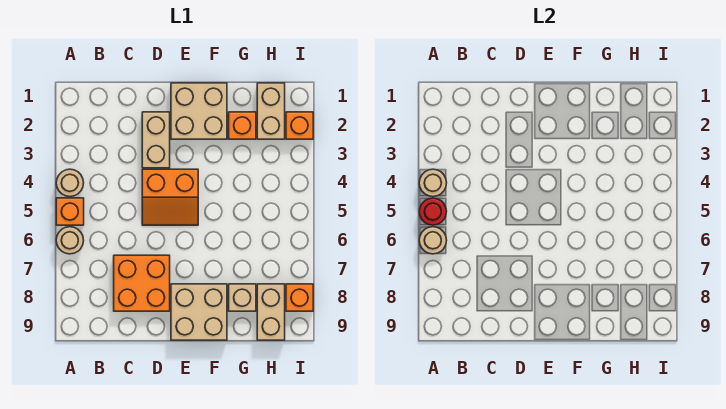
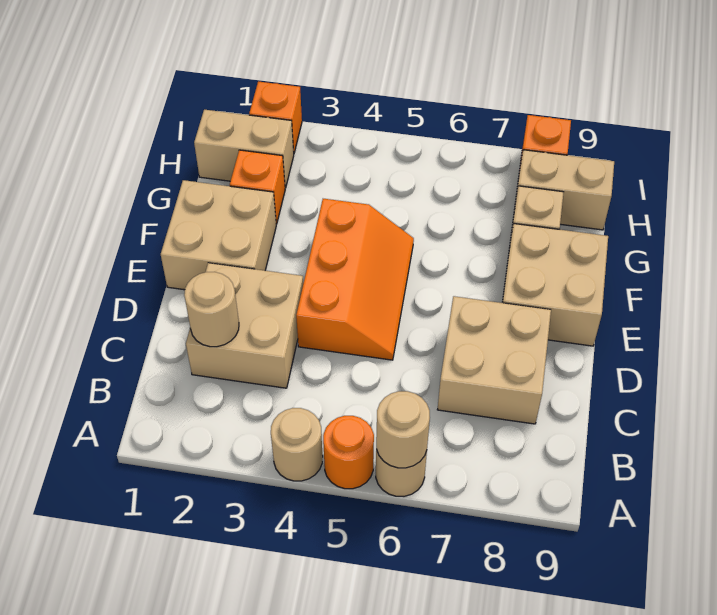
tan round brick A4 level 2 -> tan round brick C2 level 2
orange brick A5 level 1 -> orange round brick A5 level 1
red round brick A5 level 2 -> none
orange brick C7:D8 level 1 -> tan brick C7:D8 level 1
tan brick D2:D3 level 1 -> tan brick C2:D3 level 1
orange slope D4:E5 level 1 top 4 -> orange slope D4:F5 level 1 top 4

